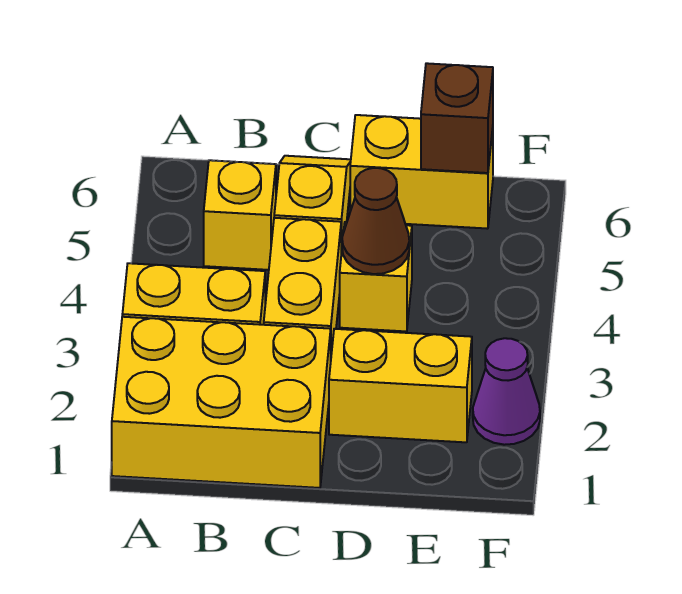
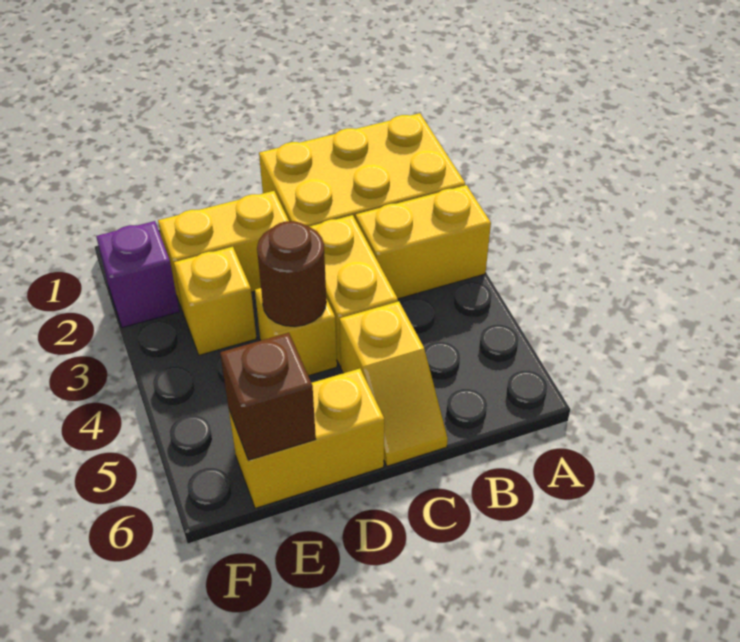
yellow brick B5 level 1 -> yellow brick E3 level 1
brown cone D4 level 2 -> brown round brick D4 level 2
purple cone F2 level 1 -> purple brick F2 level 1

